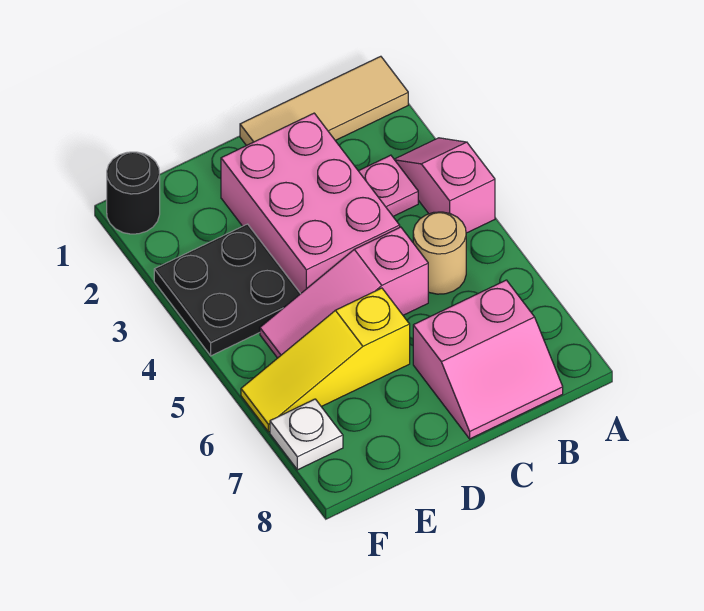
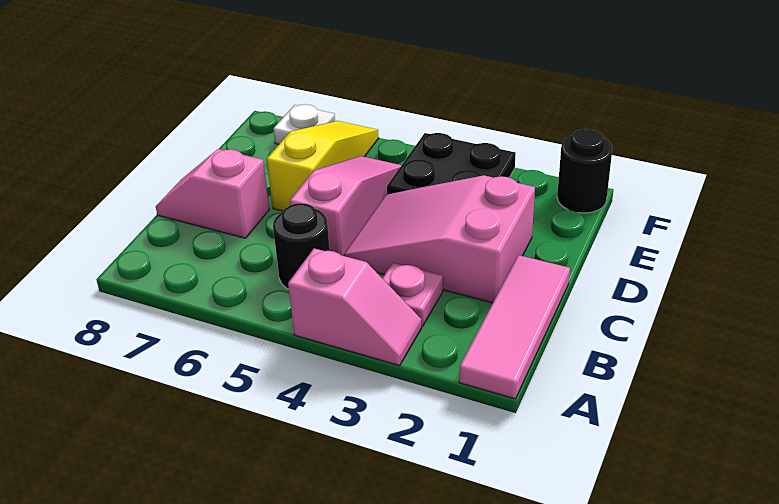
tan tile A1:C1 level 1 -> pink tile A1:C1 level 1
tan round brick B5 level 1 -> black round brick B5 level 1
pink slope B7:C8 level 1 top 7 -> pink slope C7:C8 level 1 top 7
pink brick C2:D4 level 1 -> pink slope C2:D4 level 1 top 2

